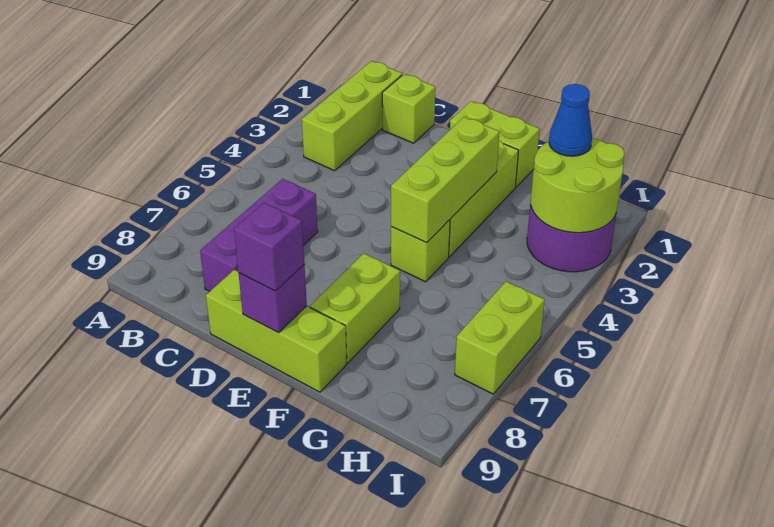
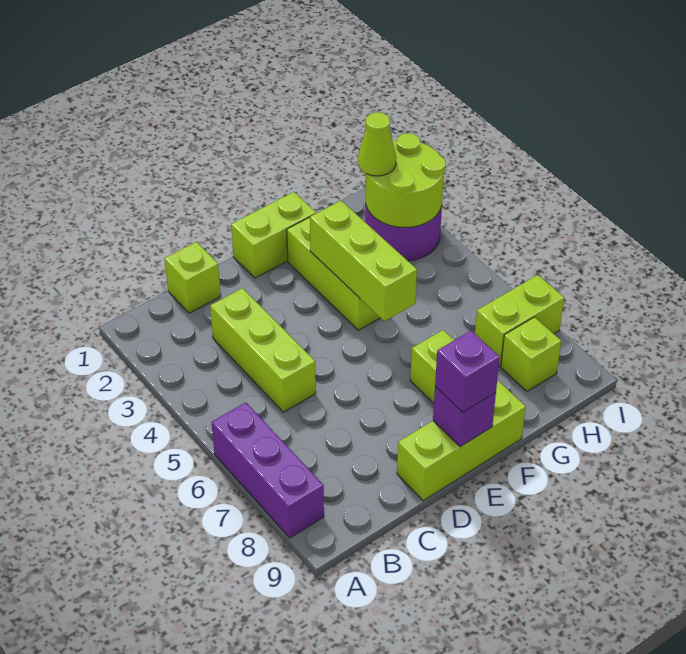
lime brick B1:B3 level 1 -> lime brick C3:C5 level 1
purple brick C6:C8 level 1 -> purple brick A6:A8 level 1
lime brick F5 level 1 -> lime brick H8 level 1
blue cone H2 level 3 -> lime cone H2 level 3
lime brick I6:I7 level 1 -> lime brick H7:I7 level 1

